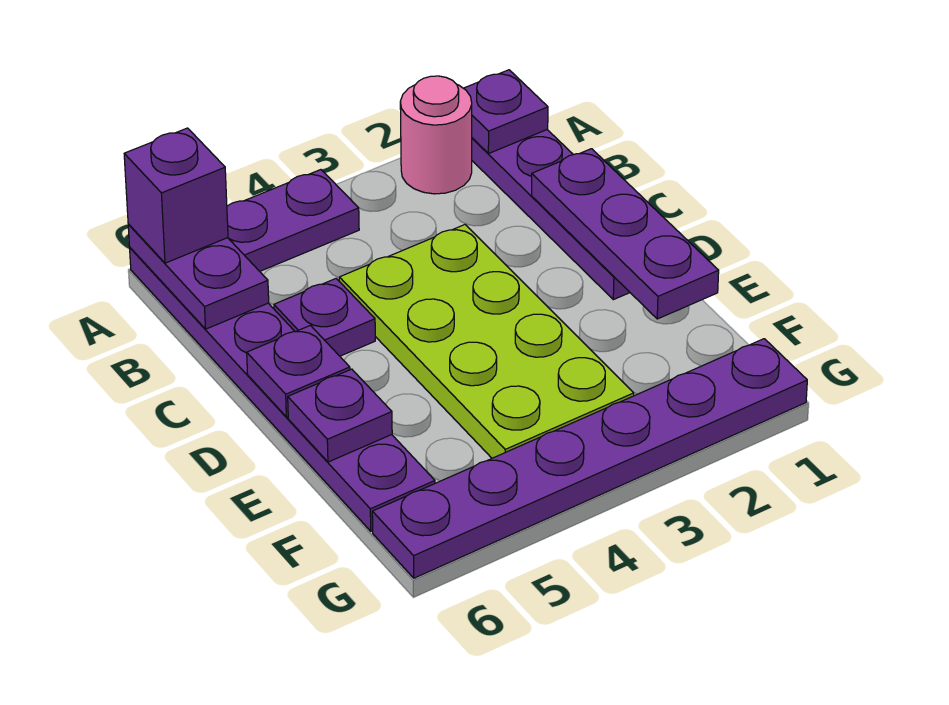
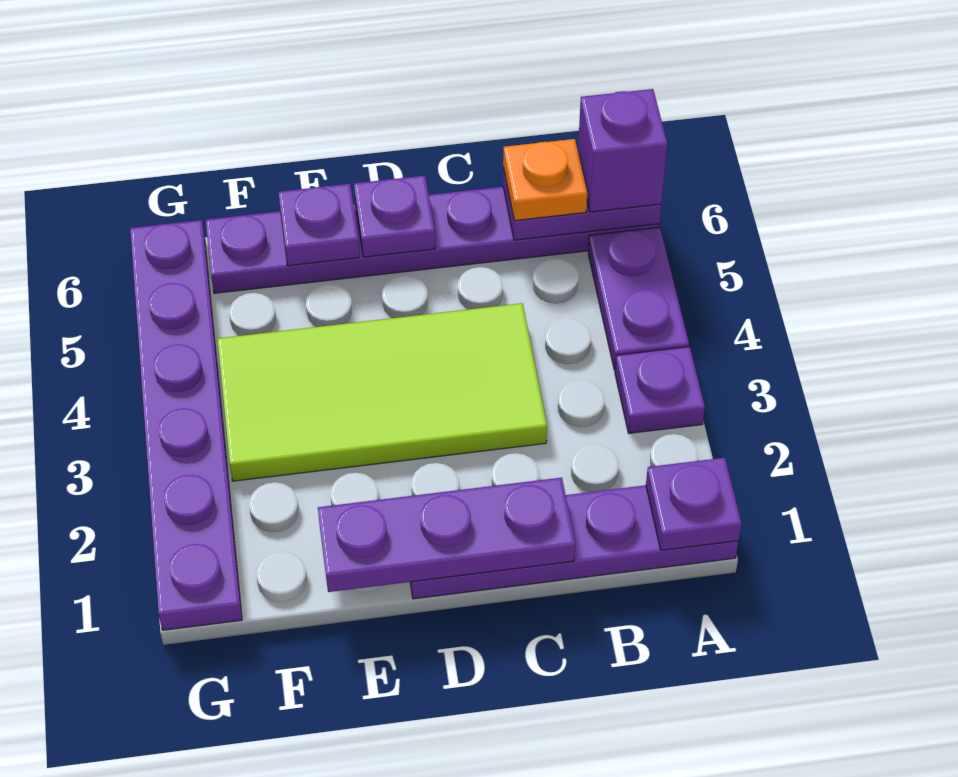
pink round brick A2 level 1 -> none
none -> orange plate B6 level 3
lime plate C3:F4 level 1 -> lime tile C3:F4 level 1
purple plate C5 level 1 -> purple plate A3 level 1

